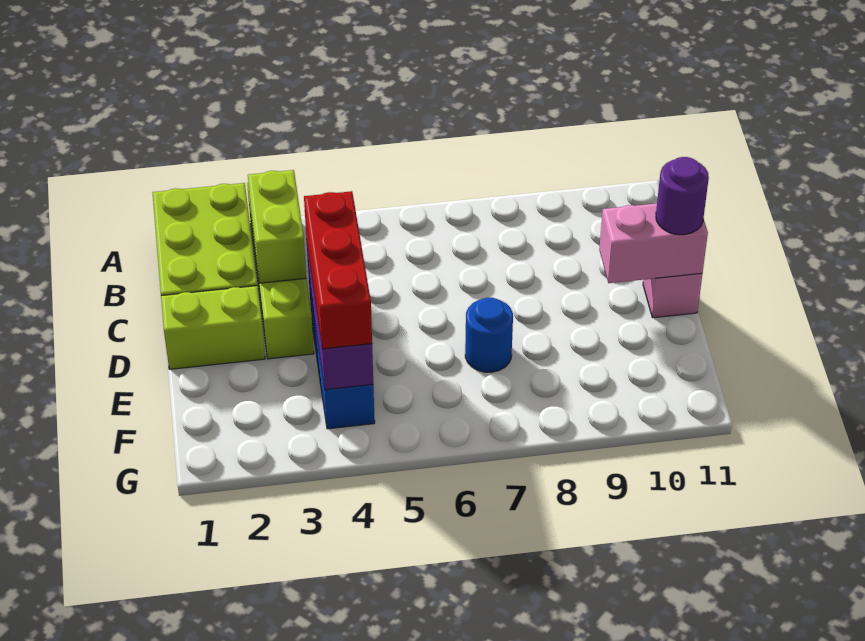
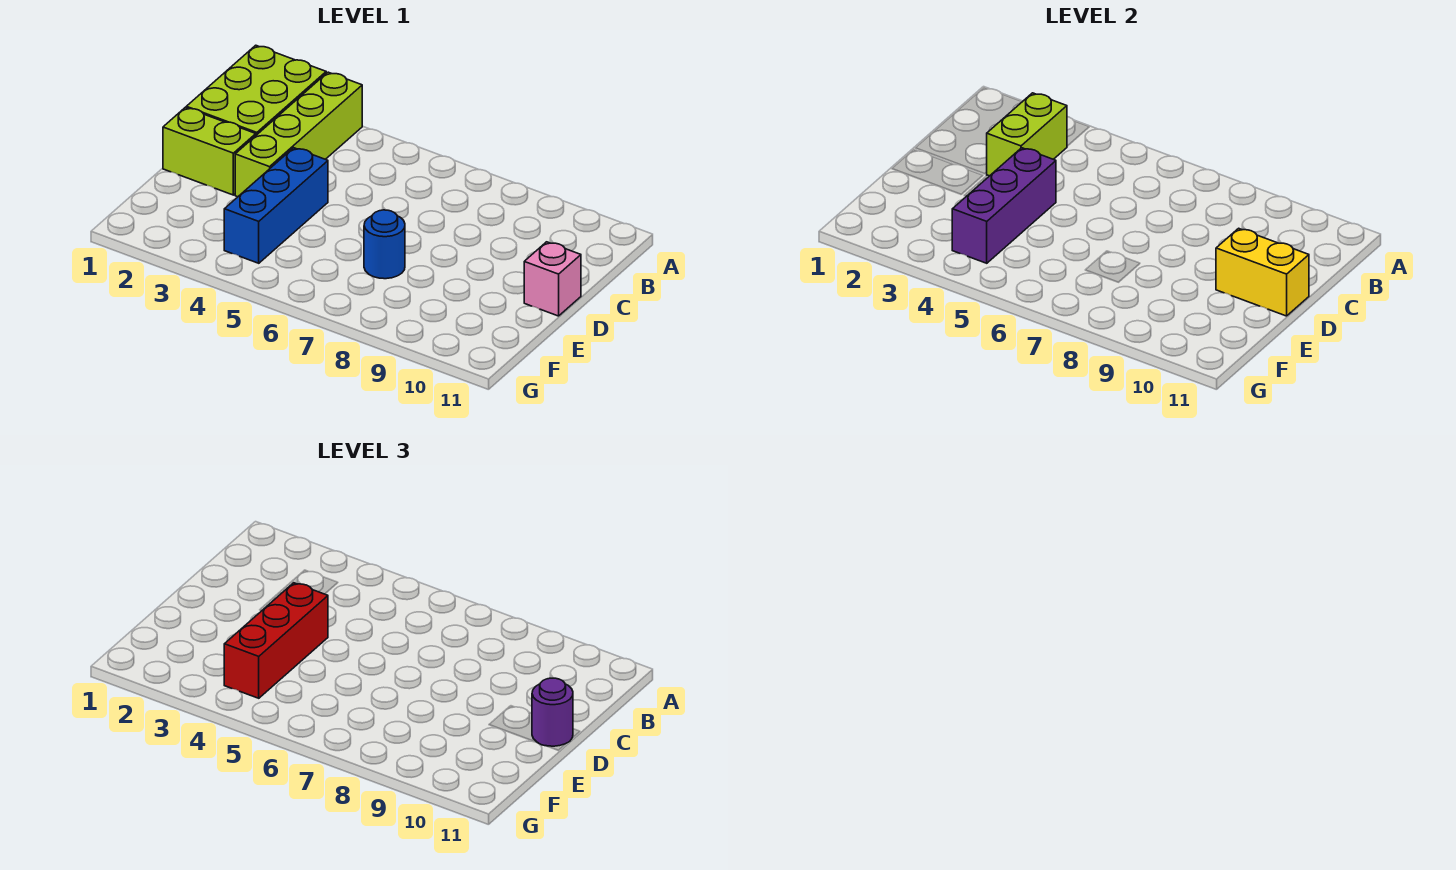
pink brick D10:D11 level 2 -> yellow brick D10:D11 level 2

